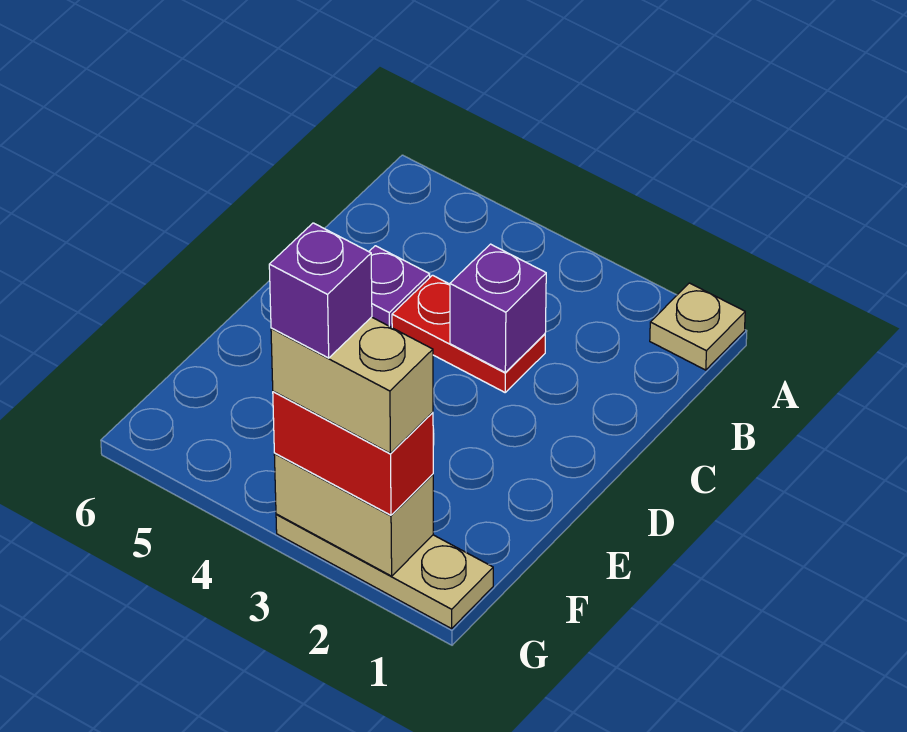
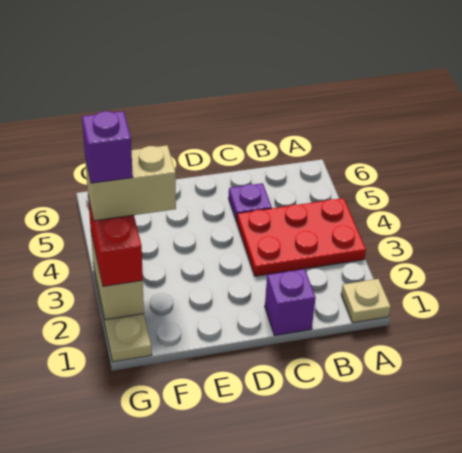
red plate C3:C4 level 1 -> red plate A3:C4 level 1
purple brick C3 level 2 -> purple brick C1 level 1
tan brick G2:G3 level 4 -> tan brick F3:G3 level 4

